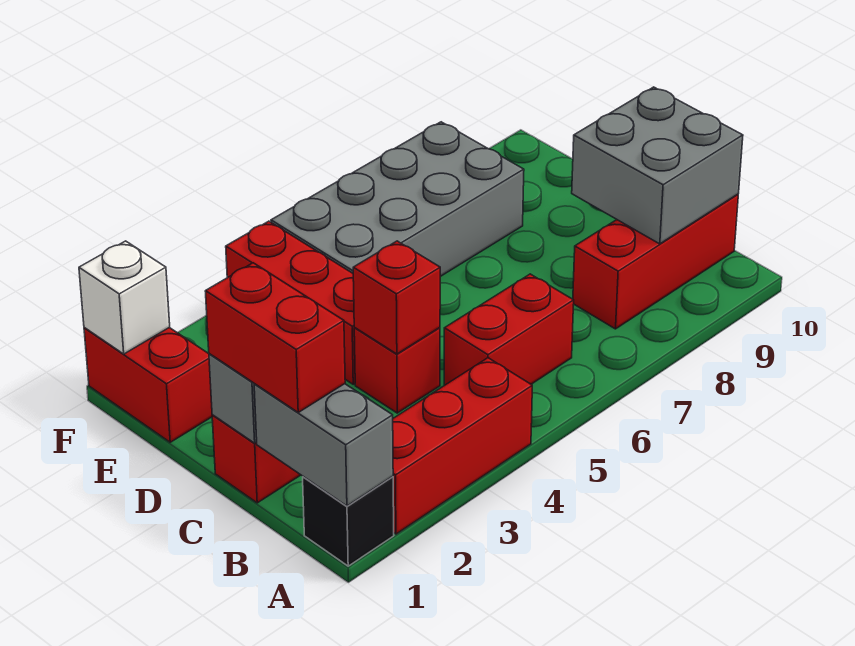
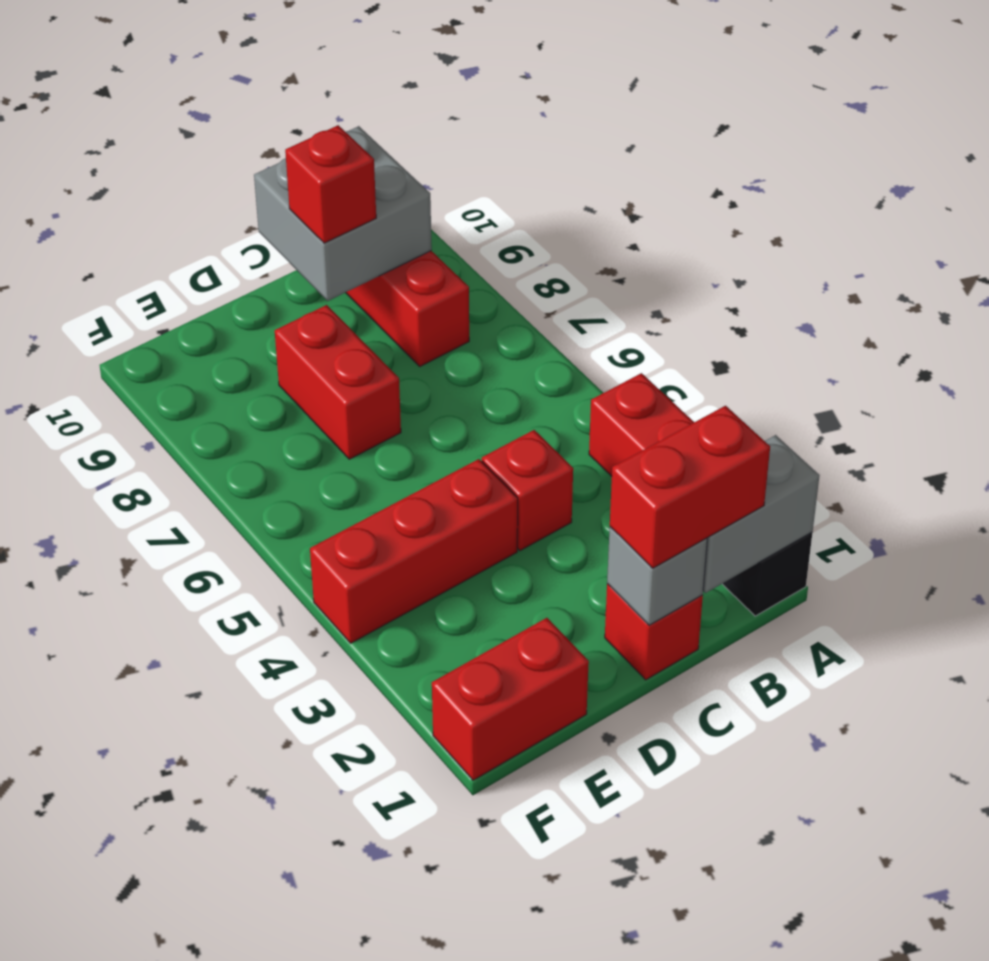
red brick B5:B6 level 1 -> red brick D7:D8 level 1
red brick C4 level 2 -> red brick C9 level 3
grey brick E5:F8 level 1 -> none
white brick F1 level 2 -> none

